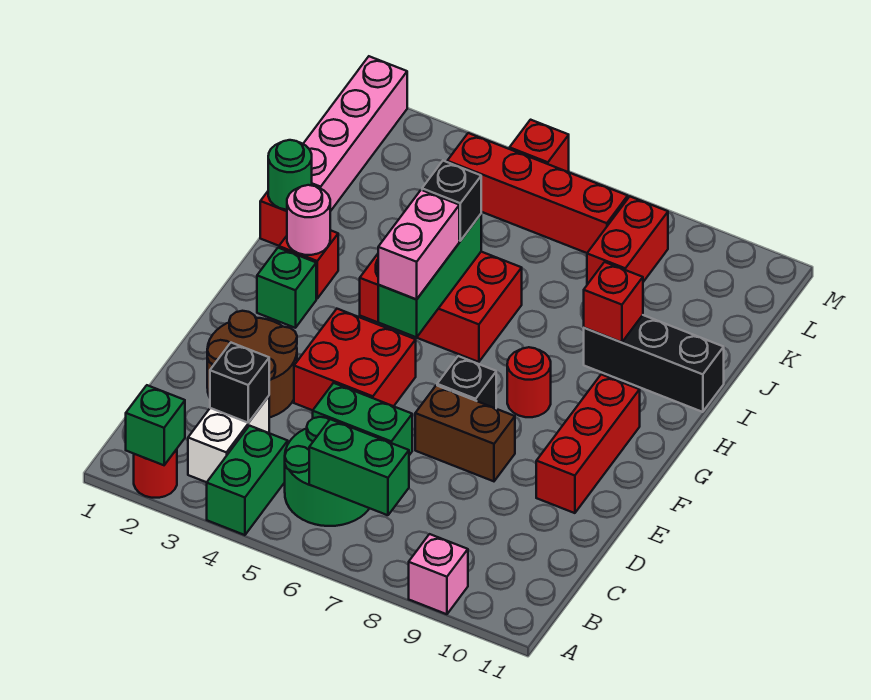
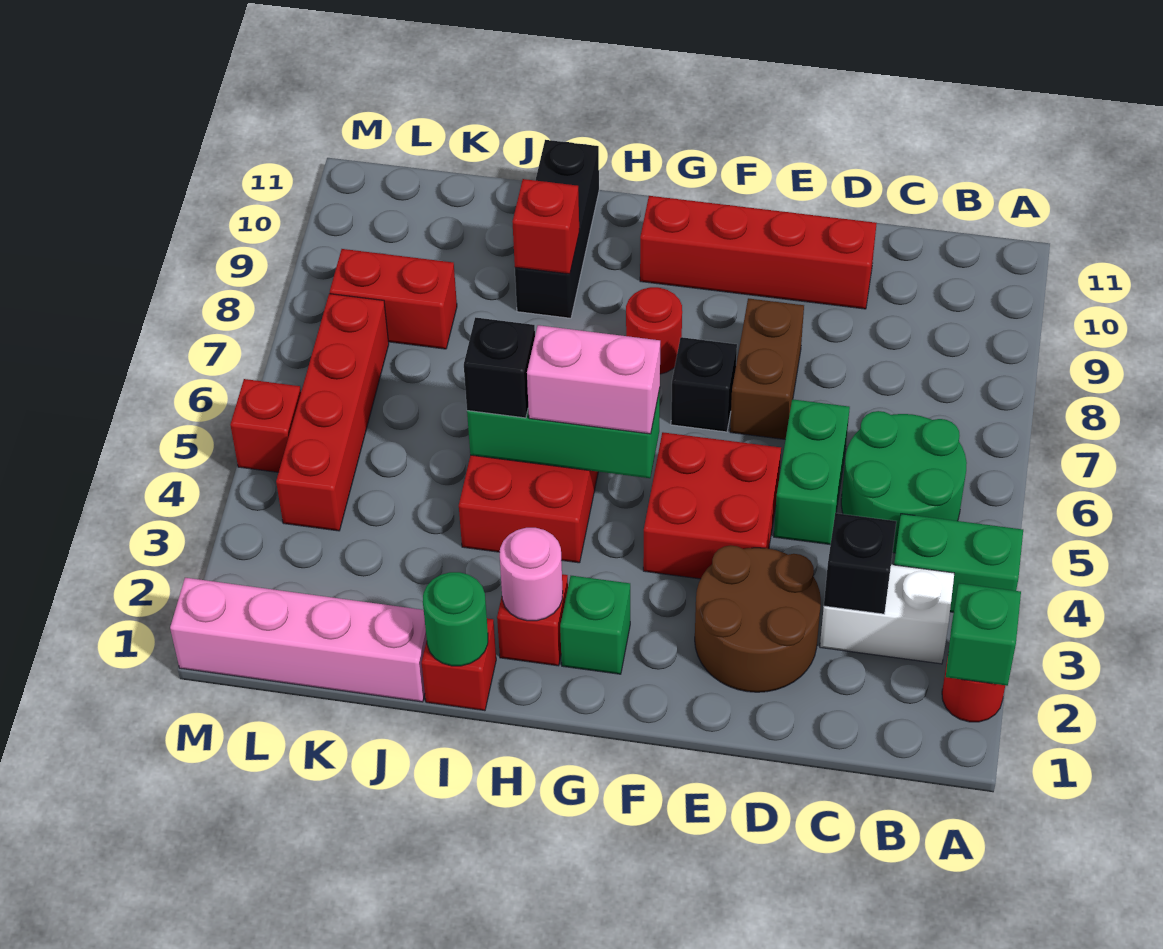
pink brick A9 level 1 -> none
green brick B6:B7 level 2 -> none
red brick E10:G10 level 1 -> red brick D10:G10 level 1

